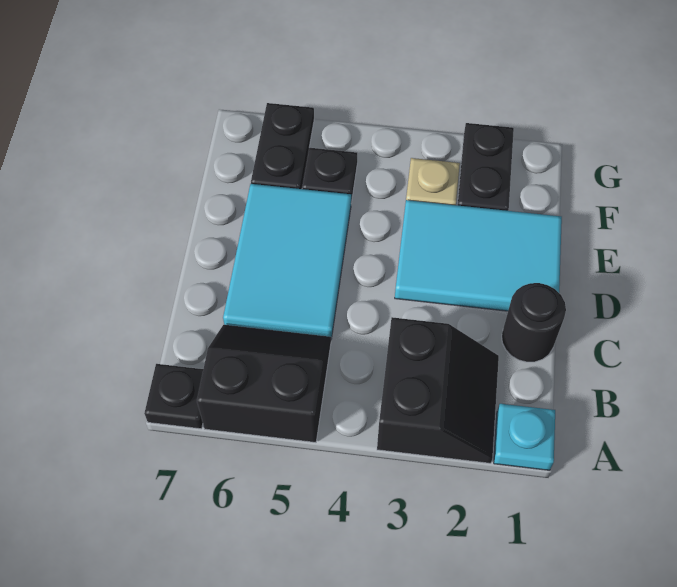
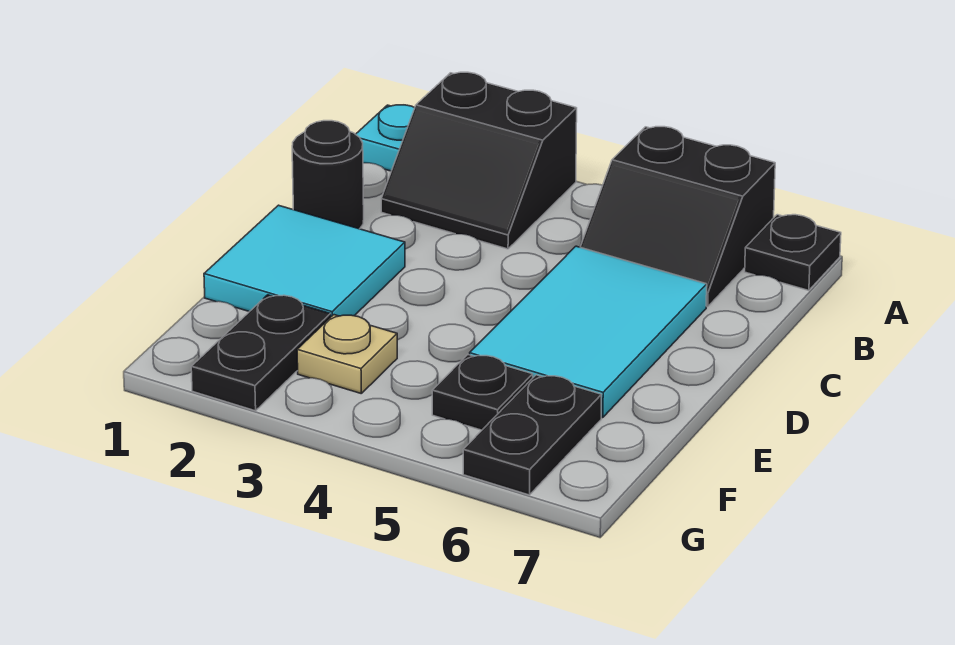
black slope A2:B3 level 1 top 3 -> black slope A2:B3 level 1 top A
cyan tile D1:E3 level 1 -> cyan tile D1:E2 level 1

